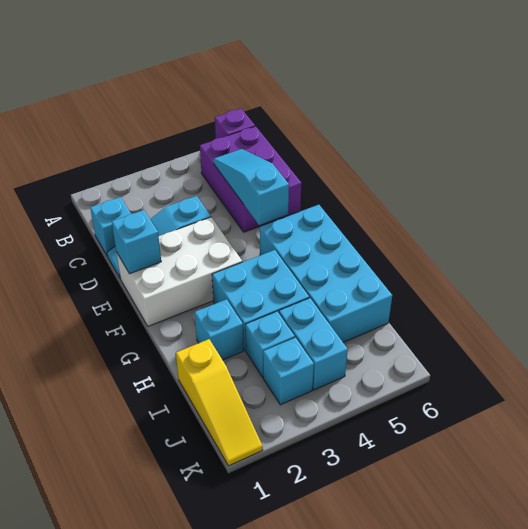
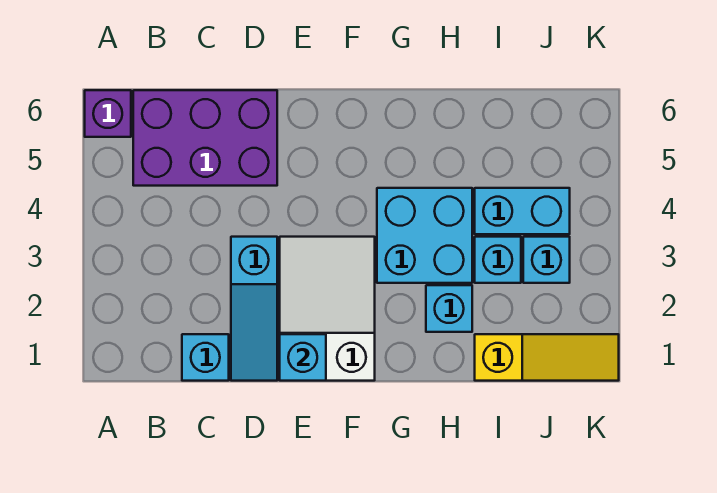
cyan slope C5:E5 level 2 top E -> none
white brick E1:F3 level 1 -> white slope E1:F3 level 1 top 1
cyan brick F5:I6 level 1 -> none

